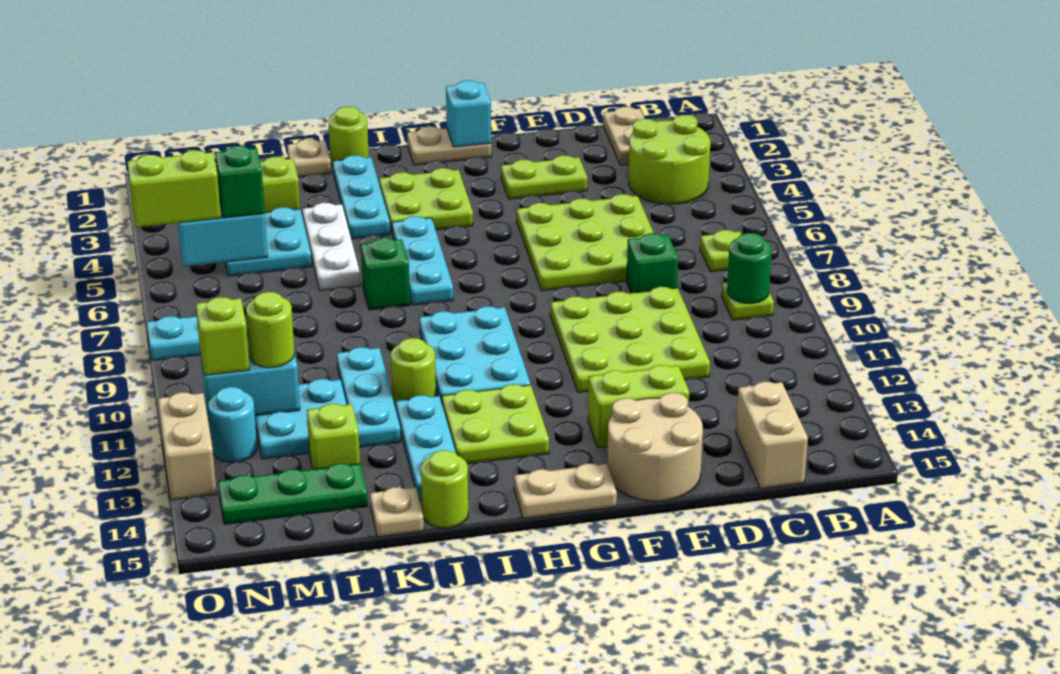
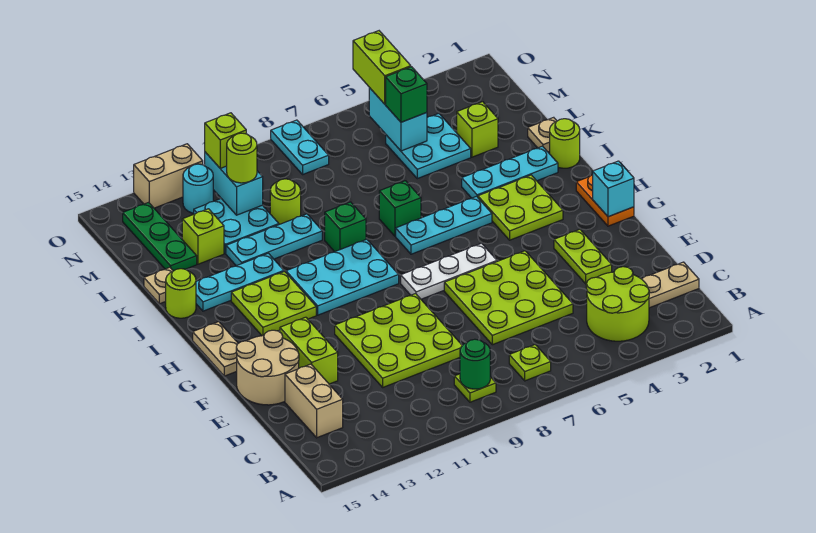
tan brick C14:C15 level 1 -> tan brick C14:D14 level 1
green brick D8 level 1 -> green brick J9 level 1
tan plate G1:H1 level 1 -> orange plate G1:H1 level 1
lime round brick J11 level 1 -> lime round brick L10 level 1
white plate K4:K6 level 1 -> white plate G6:G8 level 1

